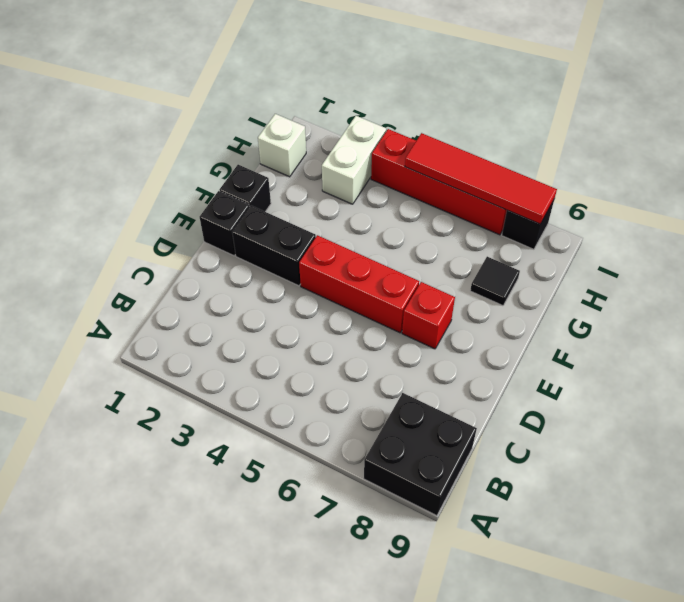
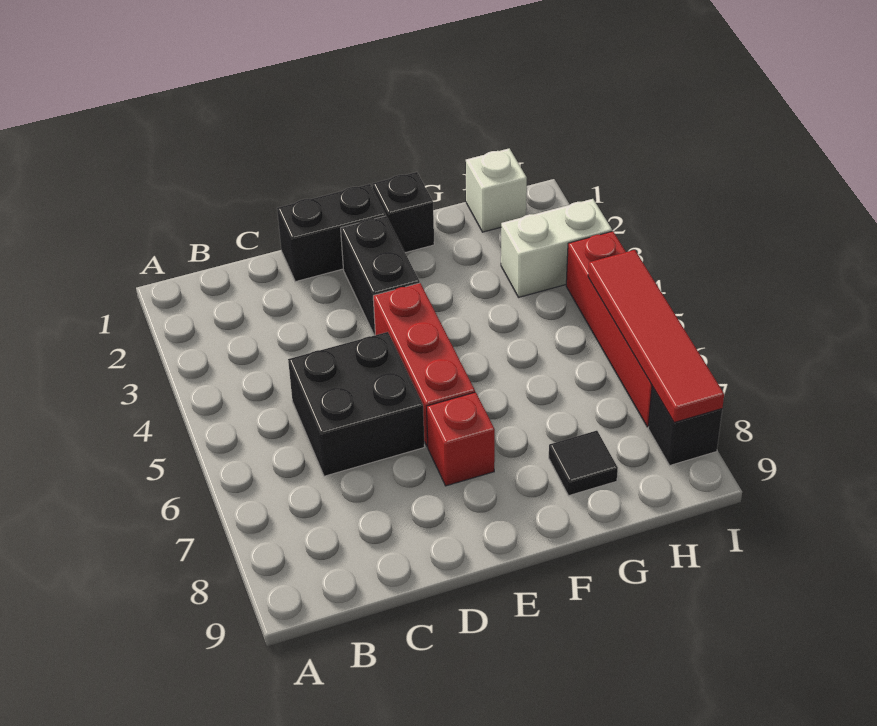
black brick A8:B9 level 1 -> black brick C5:D6 level 1
black brick E1 level 1 -> black brick D1:E1 level 1

